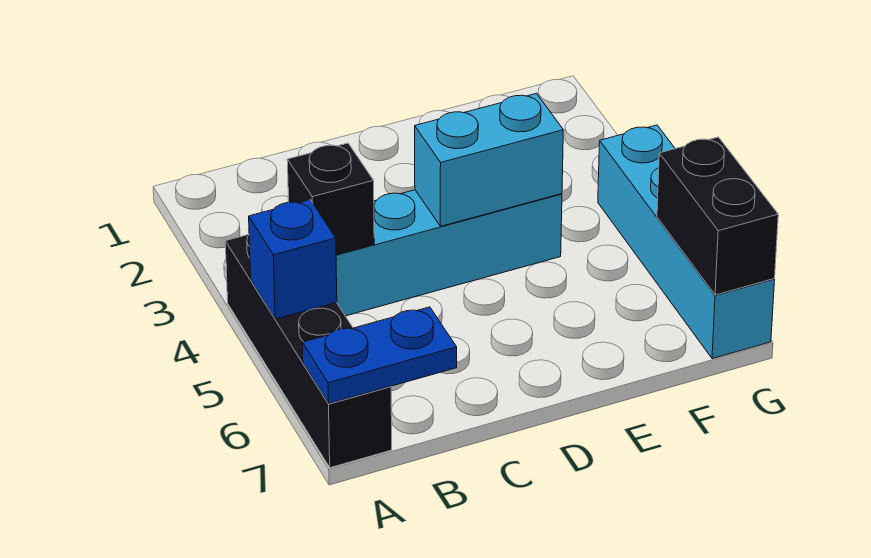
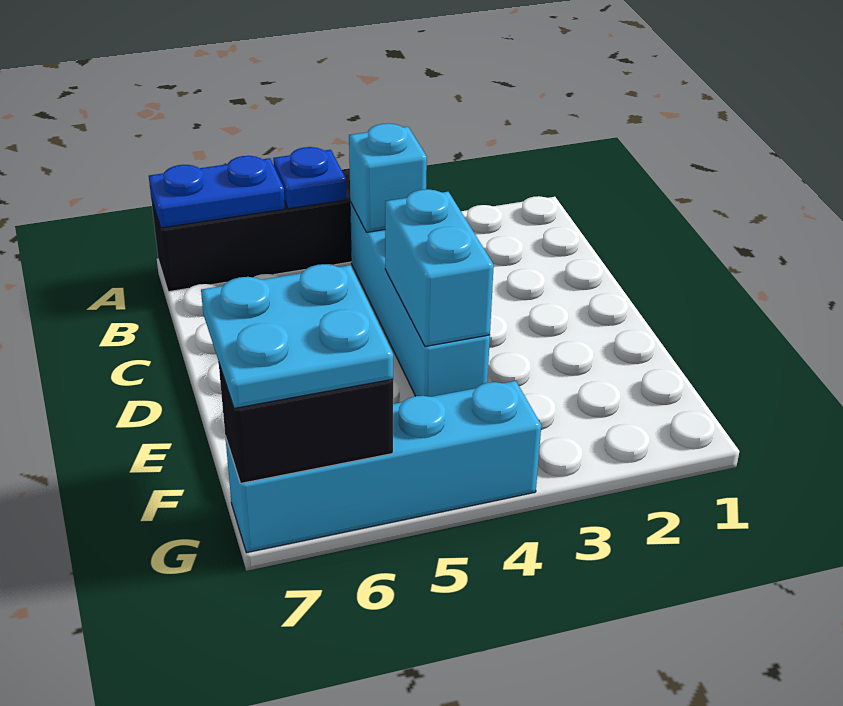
blue brick A5 level 2 -> blue plate A5 level 2
blue plate A7:B7 level 2 -> blue plate A6:A7 level 2
black brick B4 level 2 -> cyan brick B4 level 2
none -> cyan plate F6:G7 level 3

